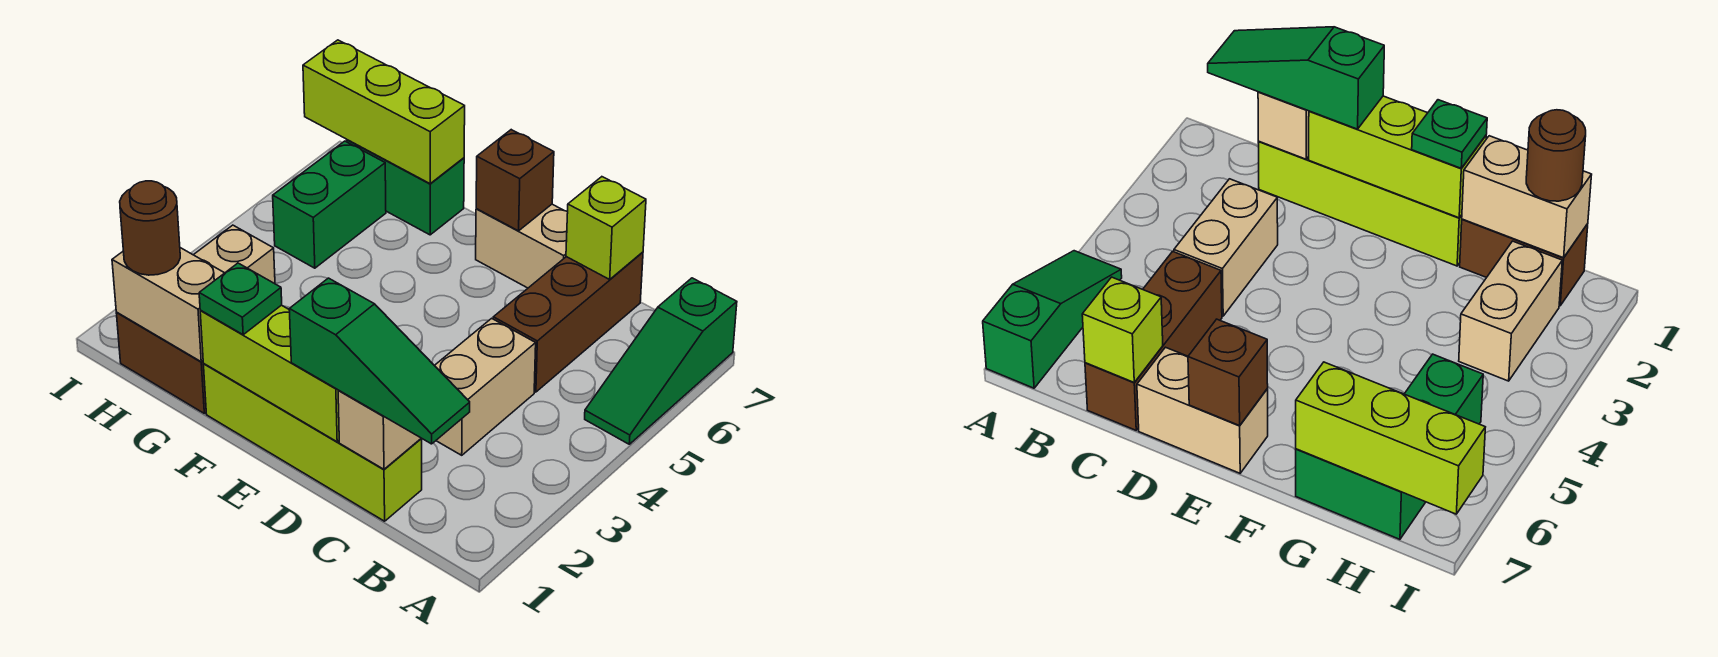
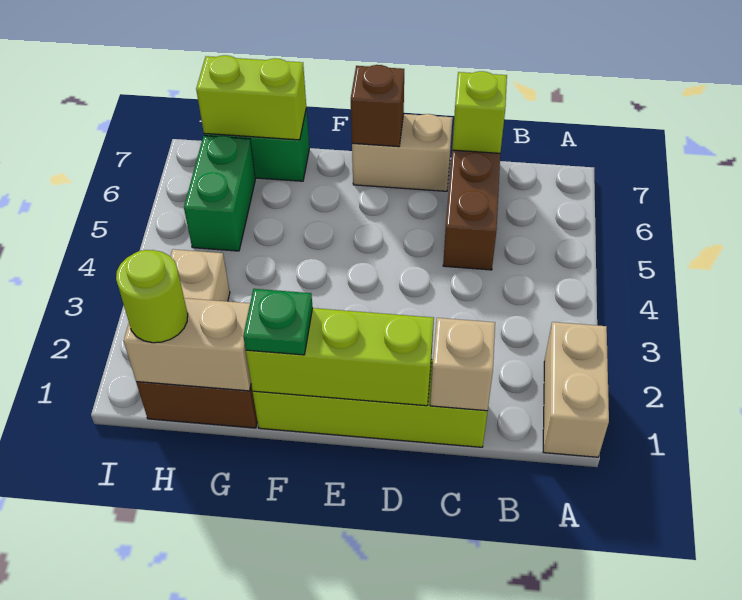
green slope A5:A7 level 1 top 7 -> none
green slope B1:D1 level 3 top D -> none
tan brick C3:C4 level 1 -> tan brick A1:A2 level 1
lime brick G7:I7 level 2 -> lime brick G7:H7 level 2
brown round brick H1 level 3 -> lime round brick H1 level 3

